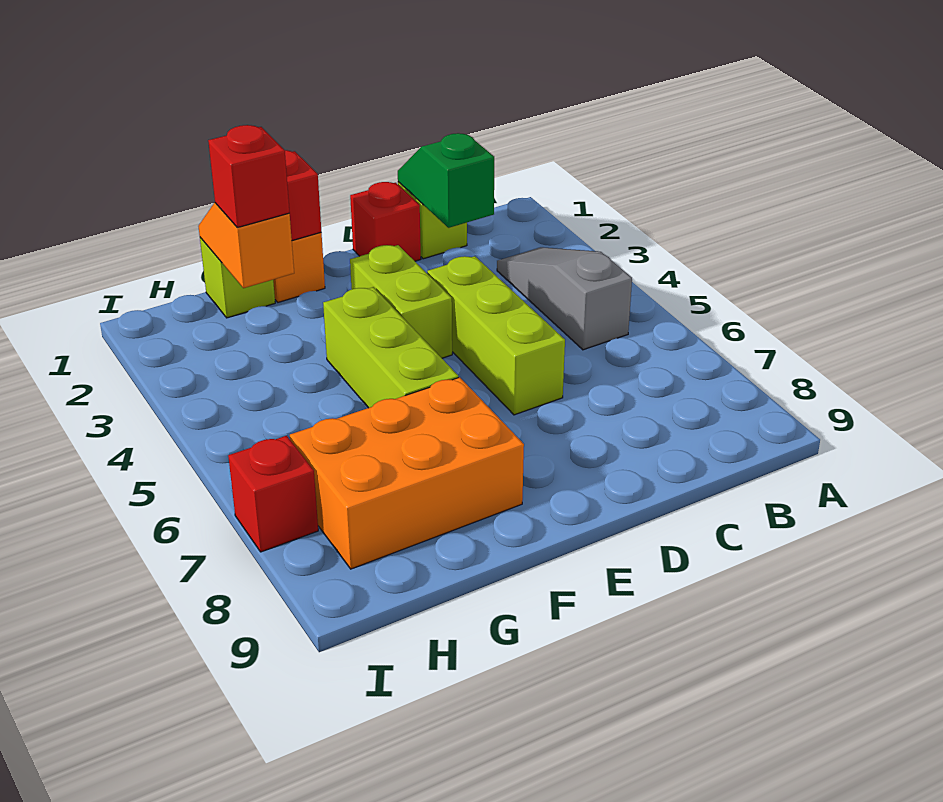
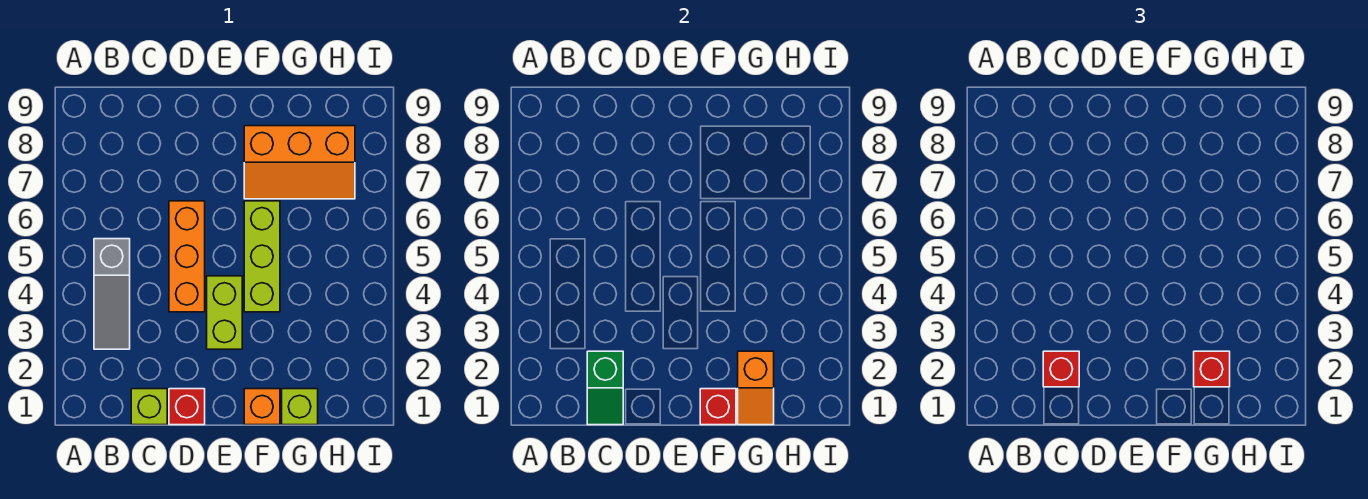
lime brick D4:D6 level 1 -> orange brick D4:D6 level 1
orange brick F7:H8 level 1 -> orange slope F7:H8 level 1 top 8
red brick I7 level 1 -> red brick C2 level 3

